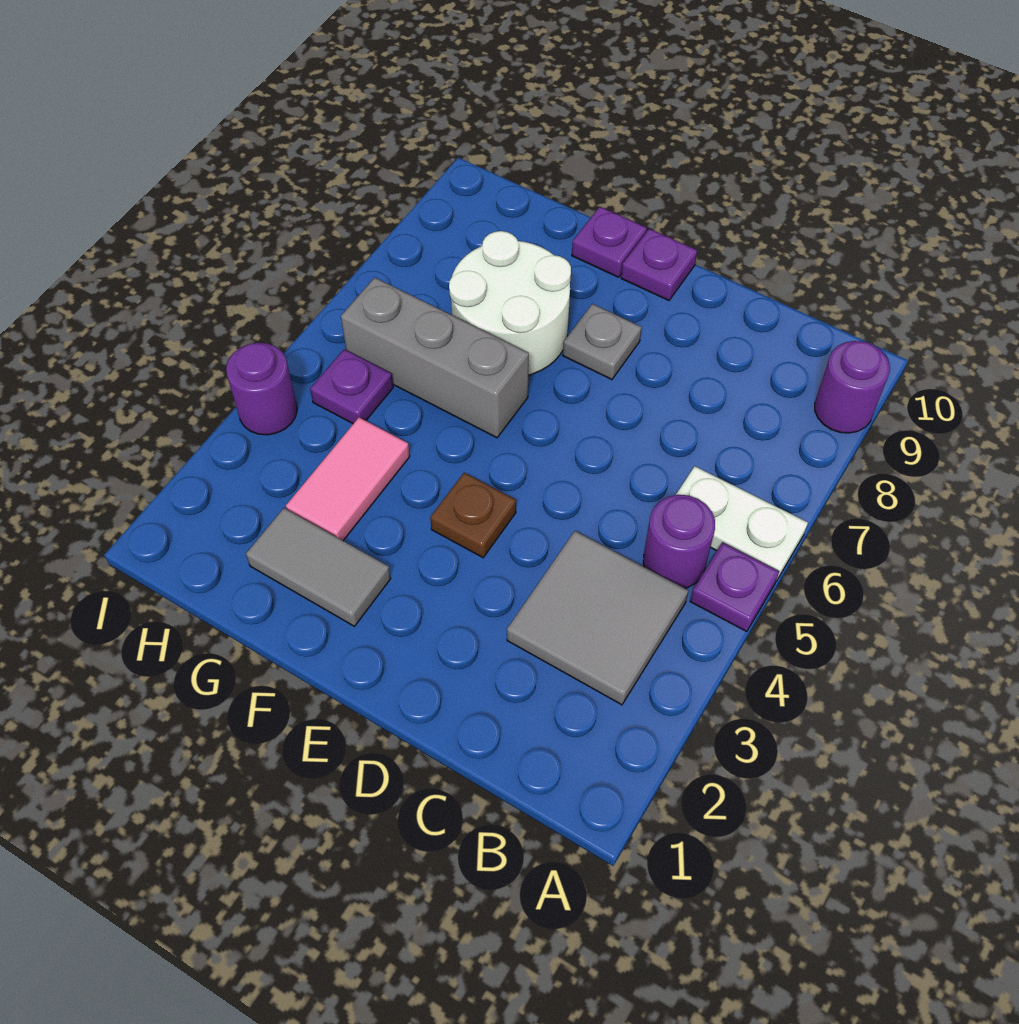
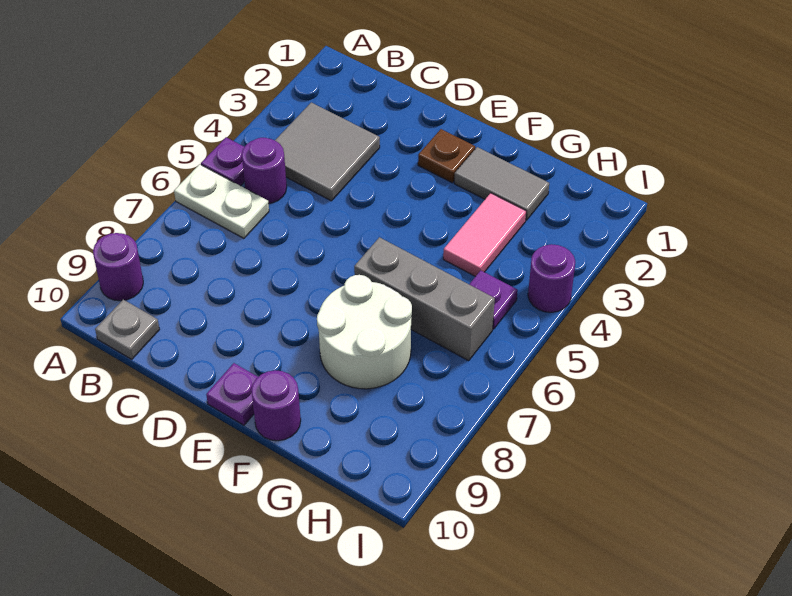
brown plate E4 level 1 -> brown plate E2 level 1
grey plate E8 level 1 -> grey plate B10 level 1
purple plate F10 level 1 -> purple round brick F10 level 1

